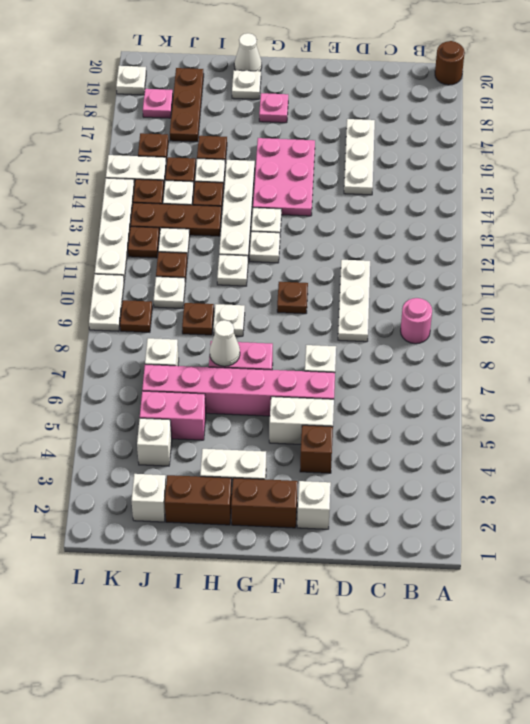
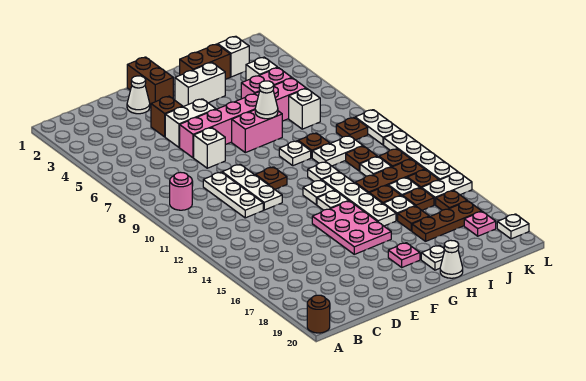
white plate D15:D17 level 1 -> white plate E9:E11 level 1
white brick E2 level 1 -> white cone E2 level 1
brown brick F2:G2 level 1 -> brown brick F1:F2 level 1
white plate J10 level 1 -> white plate I10:J10 level 1
brown plate J17:J19 level 1 -> brown plate I17:K17 level 1

